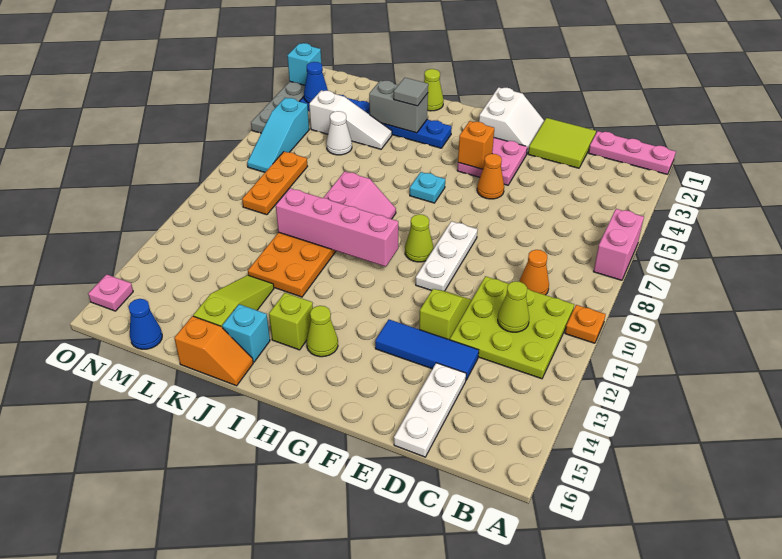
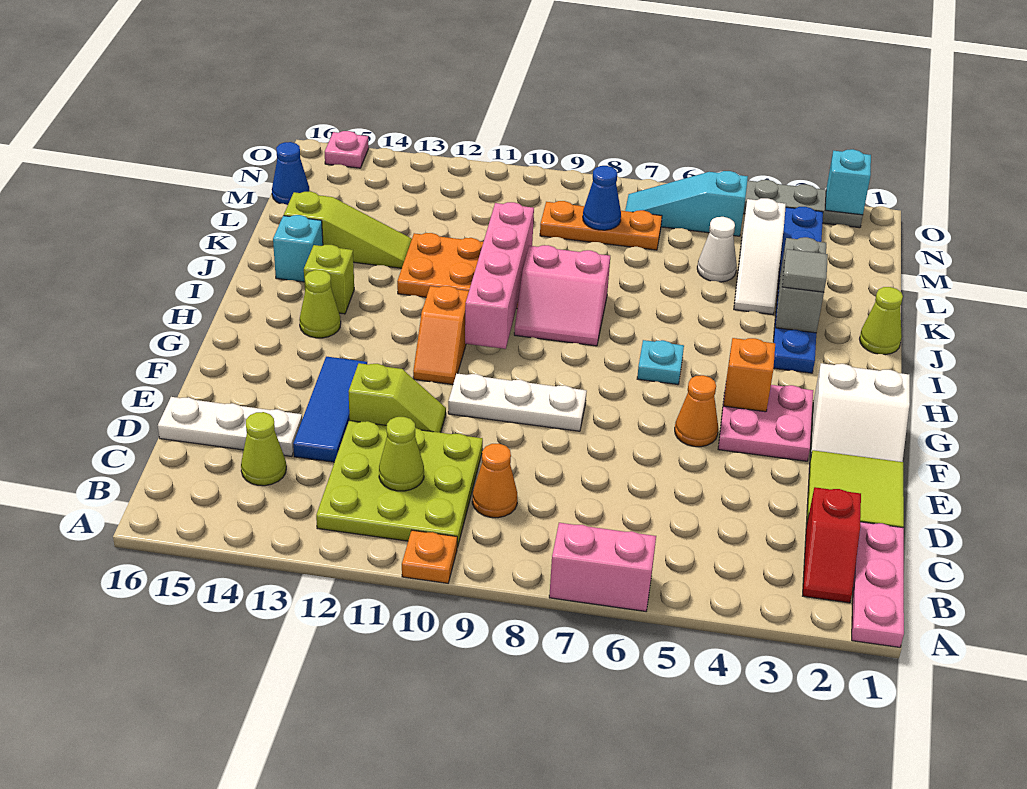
none -> red slope B2:C2 level 1 top C
lime cone G9 level 1 -> lime cone C14 level 1
orange slope J16:K16 level 1 top K -> orange slope G11:H11 level 1 top H
blue cone N3 level 2 -> blue cone M8 level 2

